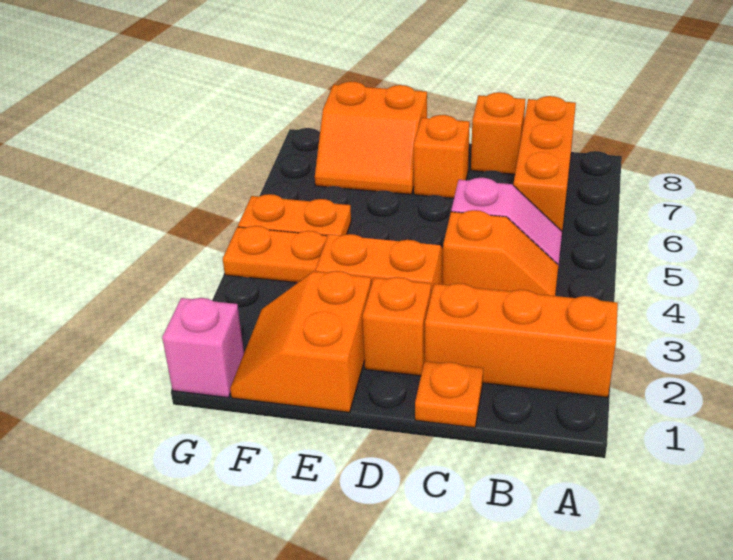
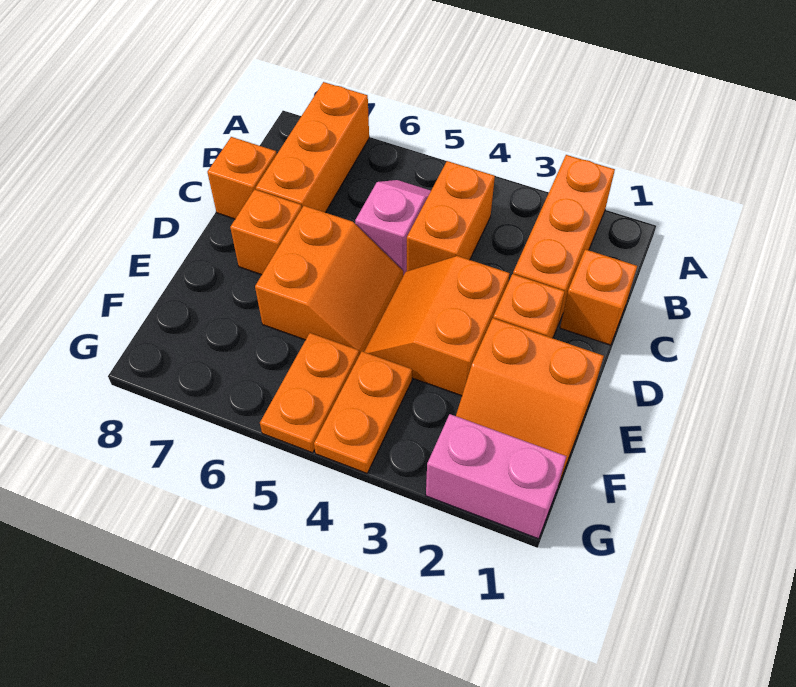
orange slope B4:C4 level 1 top C -> orange brick B4:C4 level 1
orange brick B6:B8 level 1 -> orange brick A7:C7 level 1
orange plate C1 level 1 -> orange brick C1 level 1
orange slope E7:F8 level 1 top 8 -> orange slope D5:E6 level 1 top 6
pink brick G1 level 1 -> pink brick G1:G2 level 1

